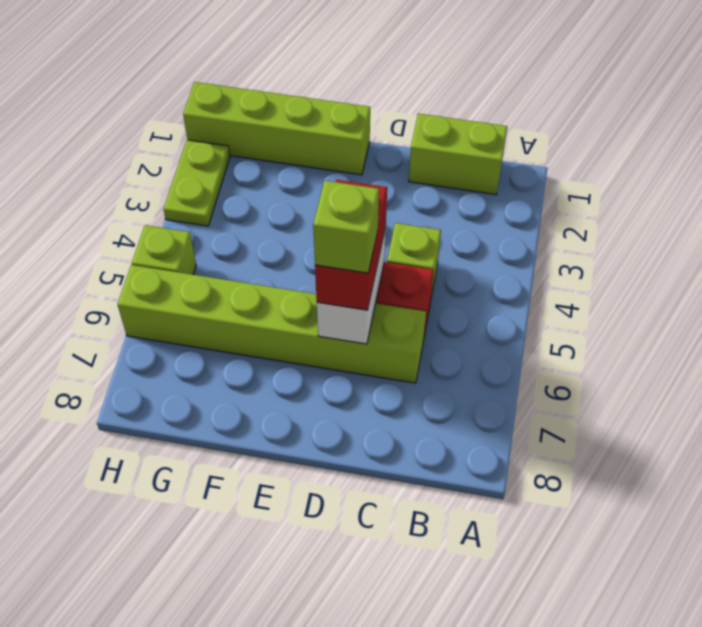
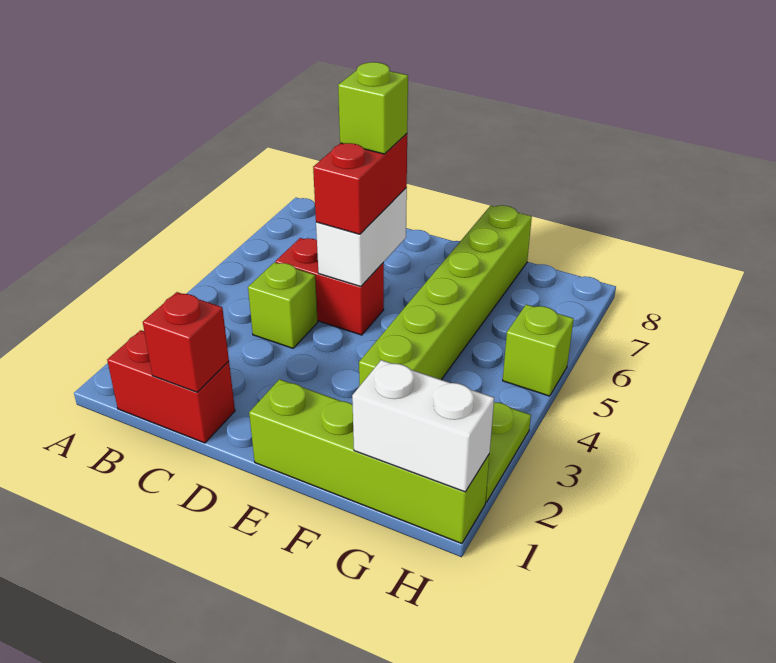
lime brick B1:C1 level 1 -> red brick B1:C1 level 1
none -> red brick C1 level 2
lime brick C6:H6 level 1 -> lime brick F3:F8 level 1
none -> white brick G1:H1 level 2

